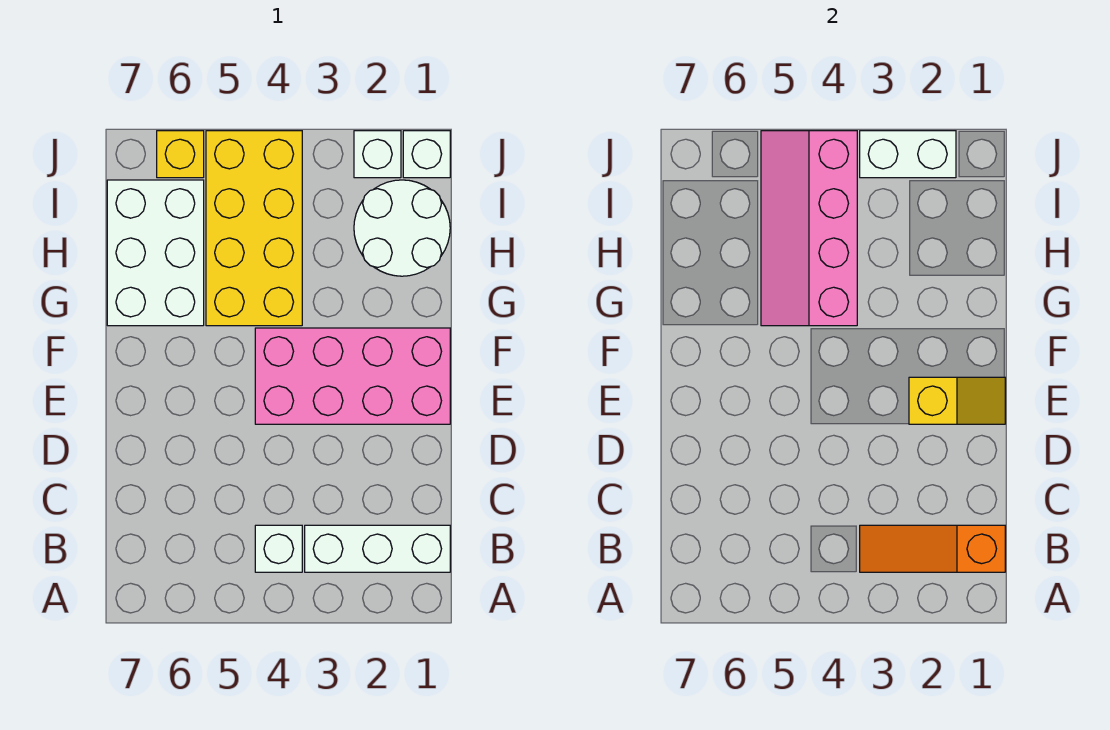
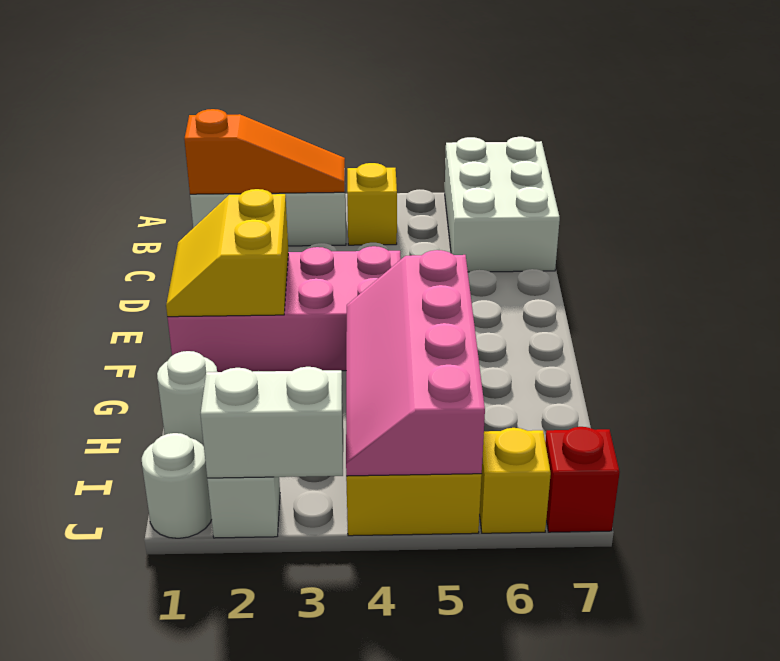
white brick B4 level 1 -> yellow brick B4 level 1
yellow slope E1:E2 level 2 top 2 -> yellow slope E1:F2 level 2 top 2
pink slope G4:J5 level 2 top 4 -> pink slope G4:J5 level 2 top 5
white brick G6:I7 level 1 -> white brick A6:C7 level 1
white round brick H1:I2 level 1 -> white round brick H1 level 1
white brick J1 level 1 -> white round brick J1 level 1
none -> red brick J7 level 1

